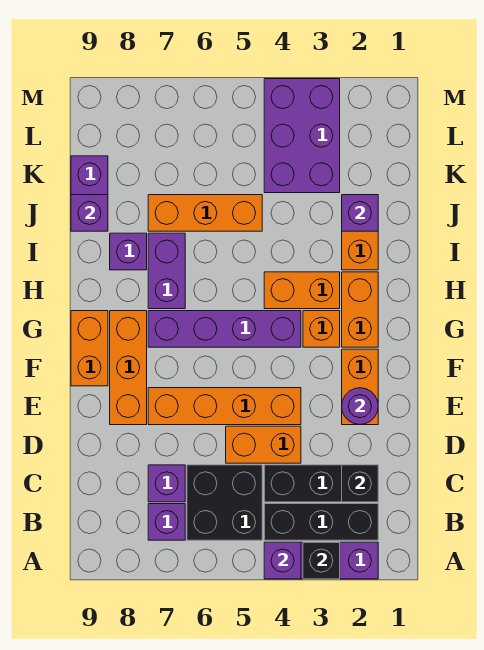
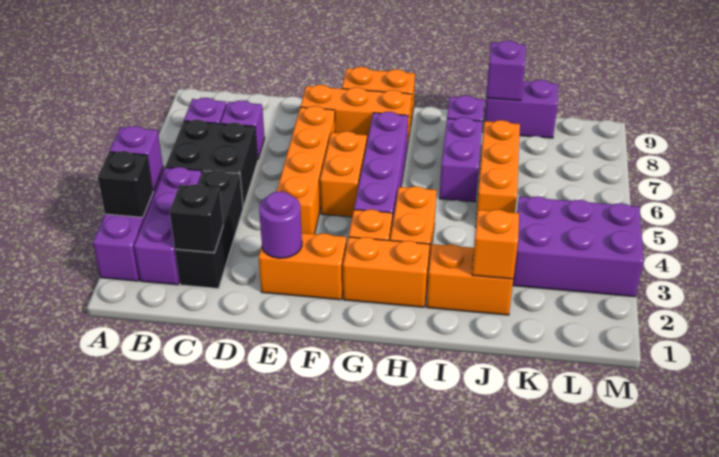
black brick B2:B4 level 1 -> purple brick B2:B4 level 1
orange brick D4:D5 level 1 -> orange brick F5:F6 level 1
purple brick H7:I7 level 1 -> purple brick I6:I7 level 1
purple brick J2 level 2 -> orange brick J2 level 2

